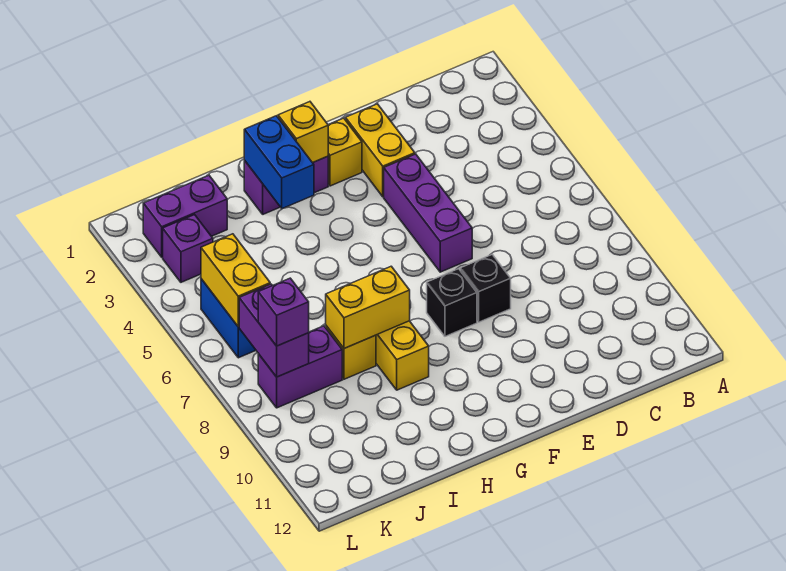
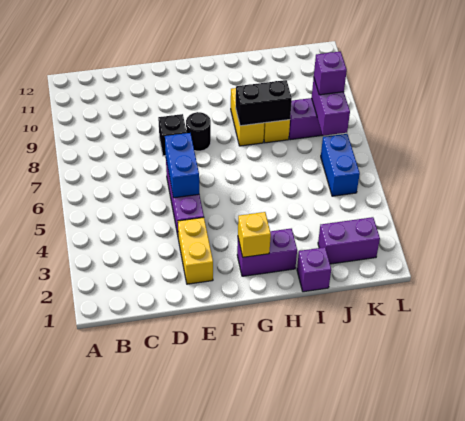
yellow brick F2 level 1 -> none
black brick F8 level 1 -> black round brick F8 level 1
blue brick H2:H3 level 2 -> blue brick E5:E6 level 2
yellow brick H8:I8 level 2 -> black brick H8:I8 level 2
purple brick K3 level 1 -> purple brick I1 level 1
yellow brick K5:K6 level 2 -> none

